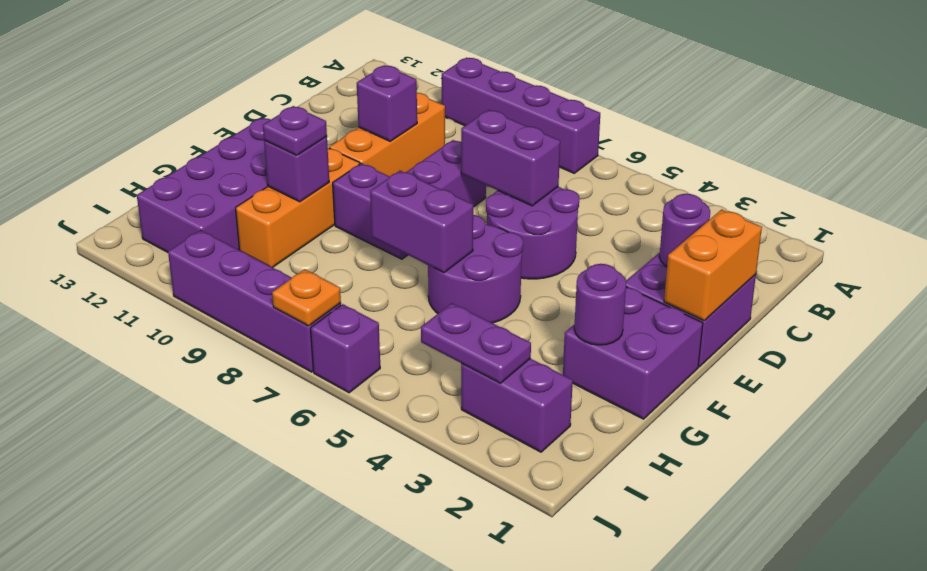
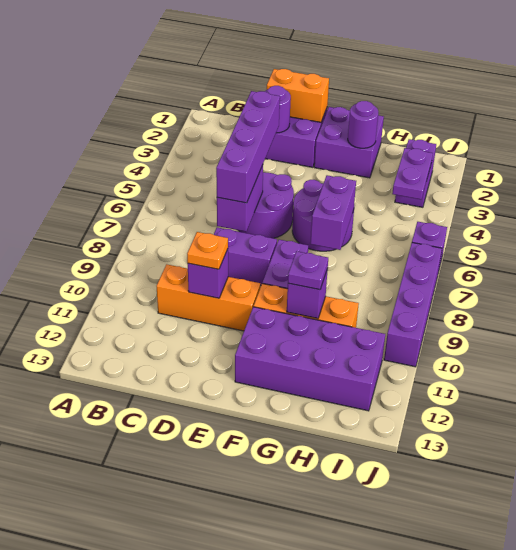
purple brick A7:A10 level 1 -> purple brick D4:D7 level 3
orange plate J7 level 2 -> orange plate D10 level 3

